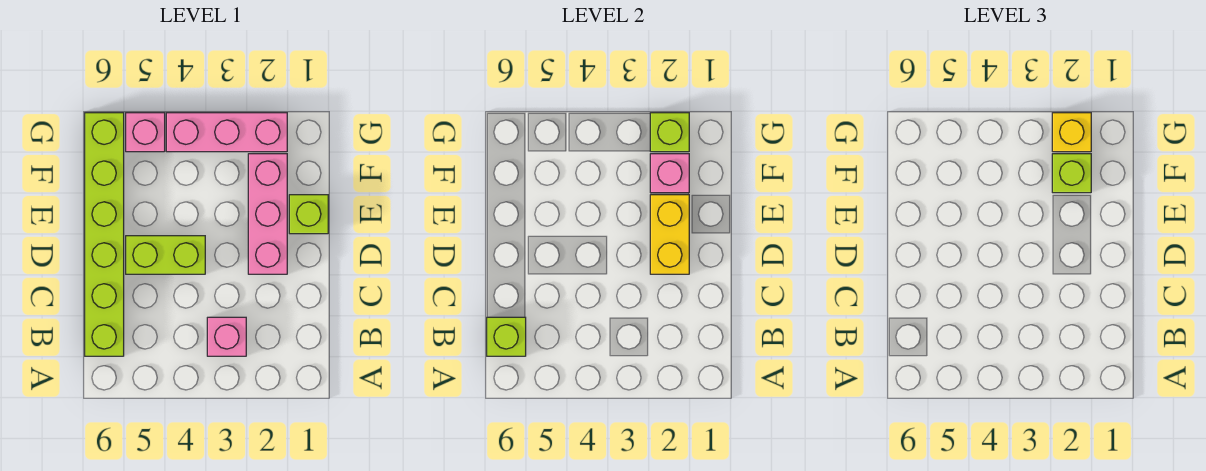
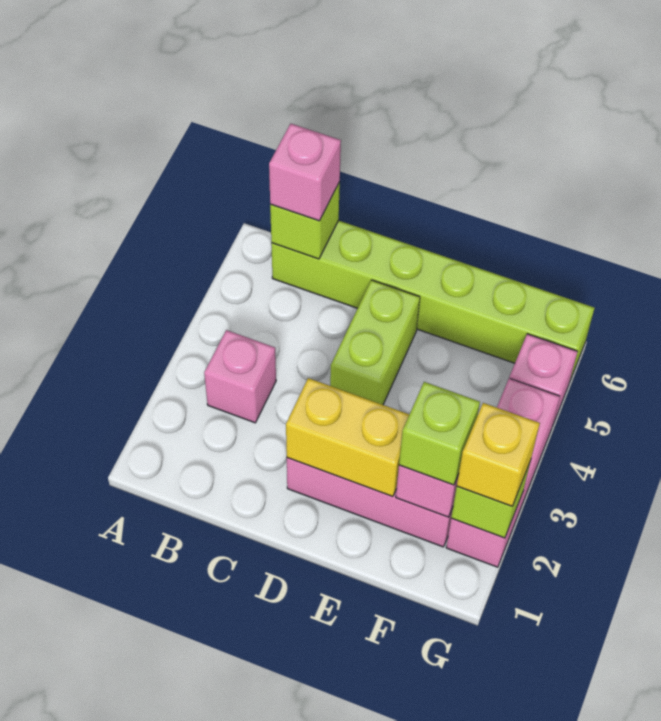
none -> pink brick B6 level 3
lime brick E1 level 1 -> none

